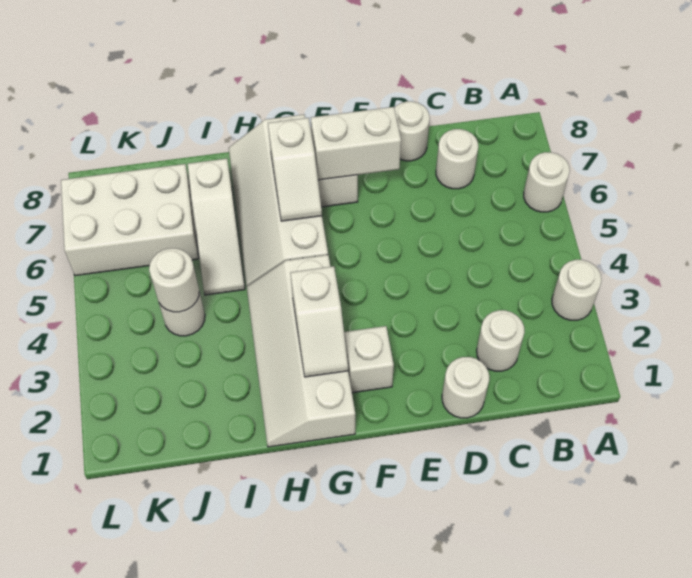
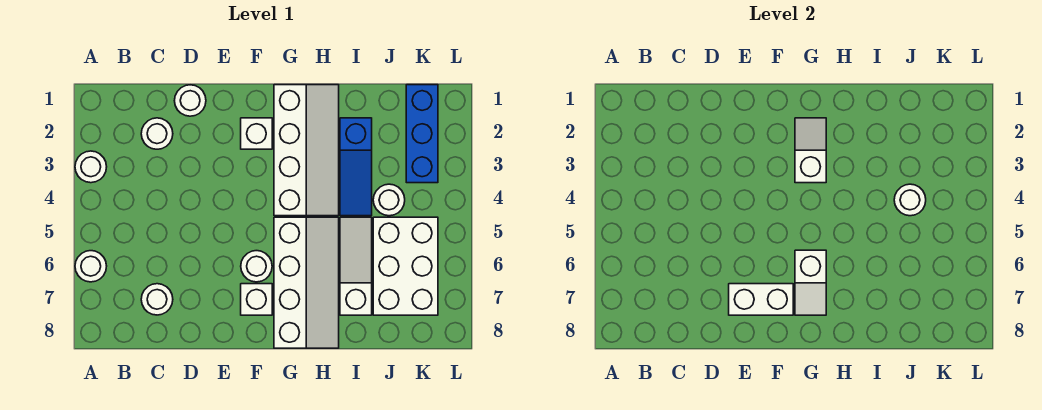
white round brick D8 level 1 -> white round brick F6 level 1
white slope G6:G7 level 2 top 7 -> white slope G6:G7 level 2 top 6
none -> blue slope I2:I4 level 1 top 2
white brick J6:L7 level 1 -> white brick J5:K7 level 1
none -> blue brick K1:K3 level 1

